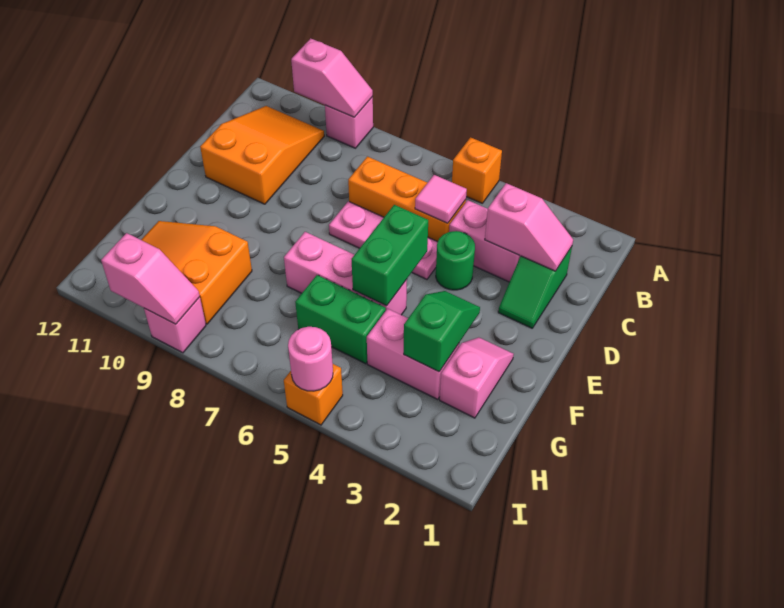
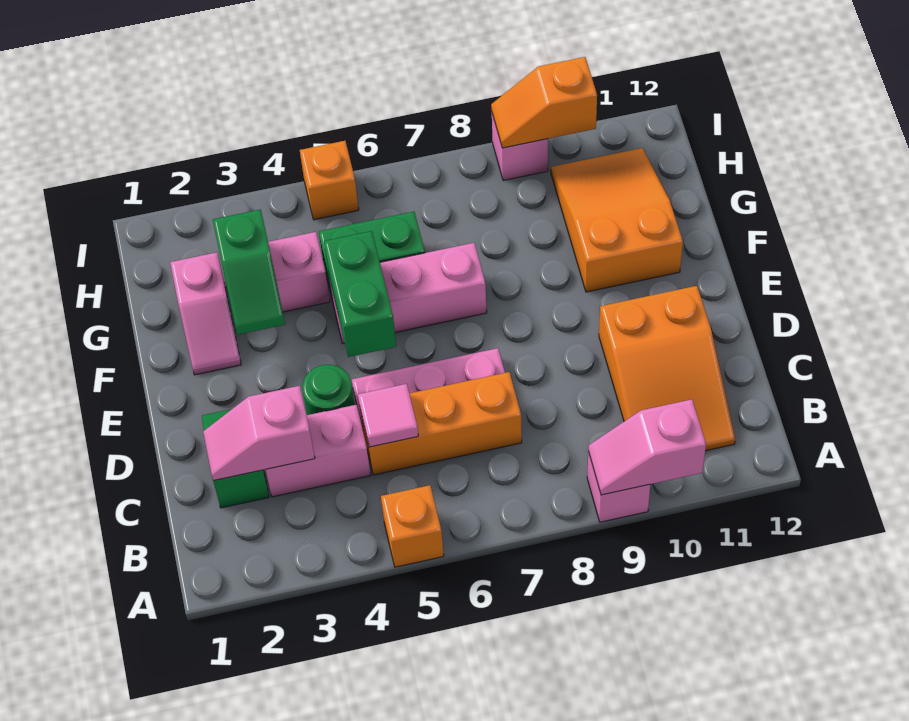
orange slope G9:H11 level 1 top 9 -> orange slope F10:H11 level 1 top F
pink round brick I5 level 2 -> none
pink slope I9:I10 level 2 top 10 -> orange slope I9:I10 level 2 top 10

